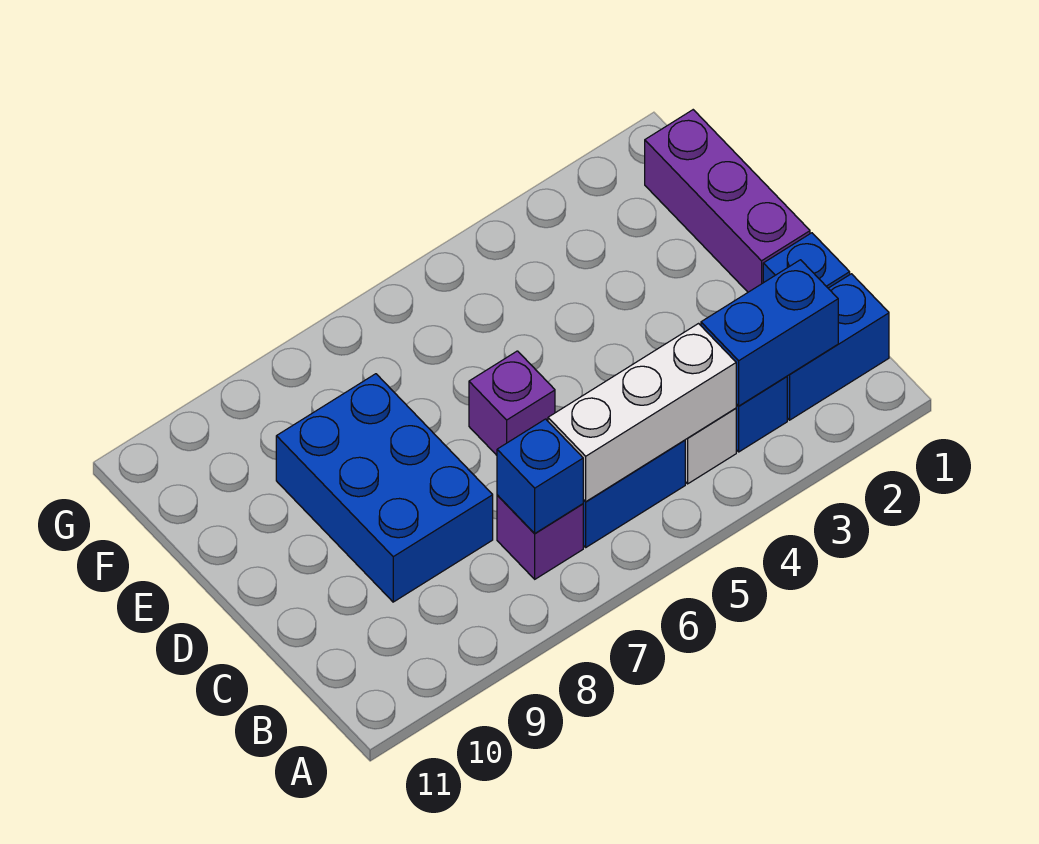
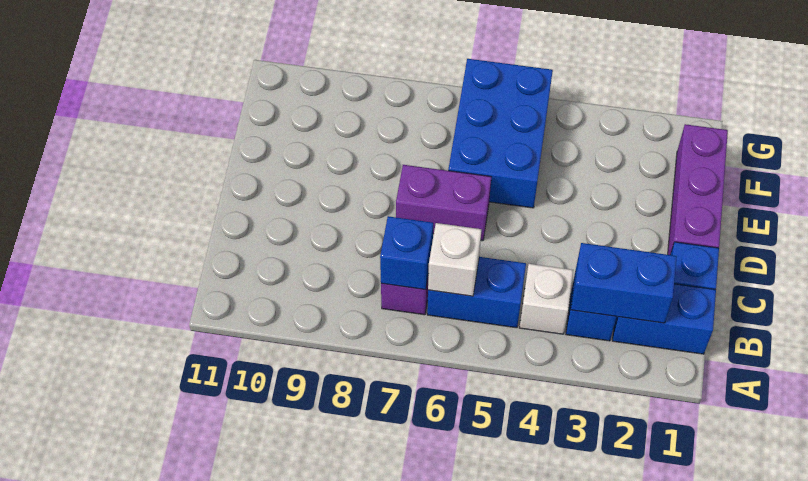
white brick B4:B6 level 2 -> white brick B6 level 2
blue brick C8:E9 level 1 -> blue brick E5:G6 level 1
purple brick D6 level 1 -> purple brick D6:D7 level 1

